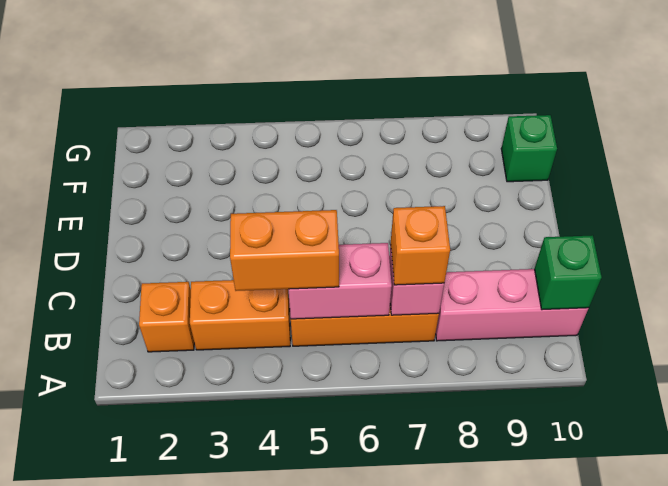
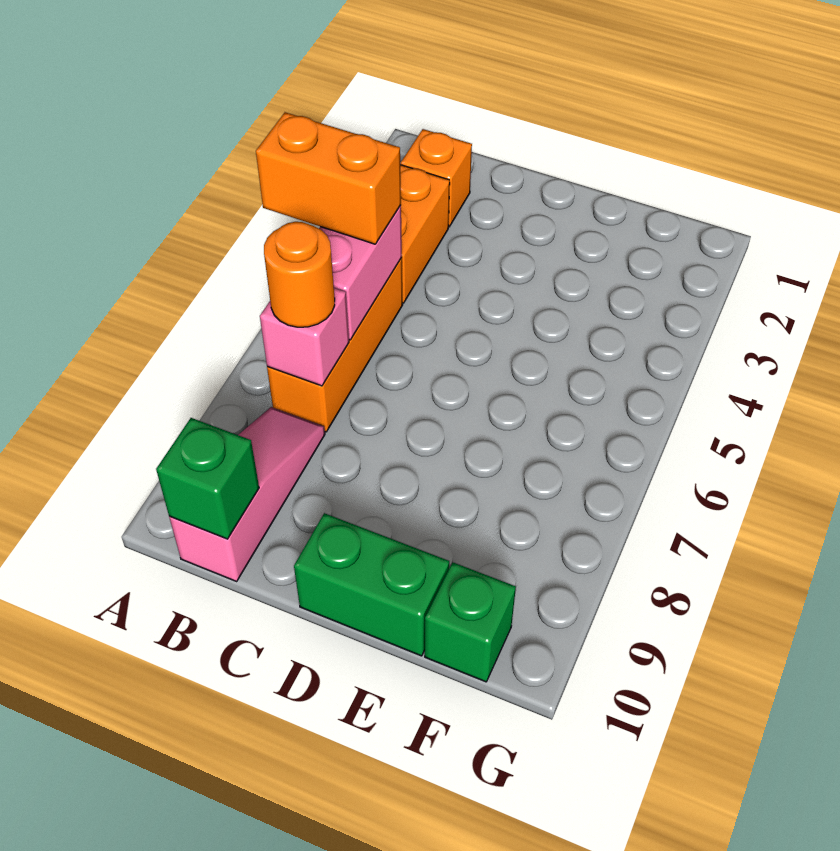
orange brick B4:B5 level 3 -> orange brick A5:B5 level 3
orange brick B7 level 3 -> orange round brick B7 level 3
pink brick B8:B10 level 1 -> pink slope B8:B10 level 1 top 10
none -> green brick D10:E10 level 1

